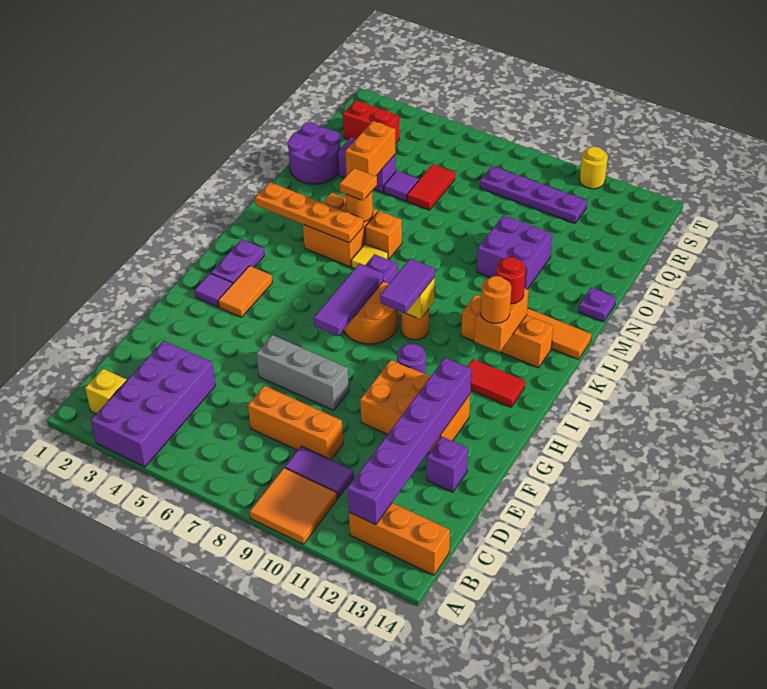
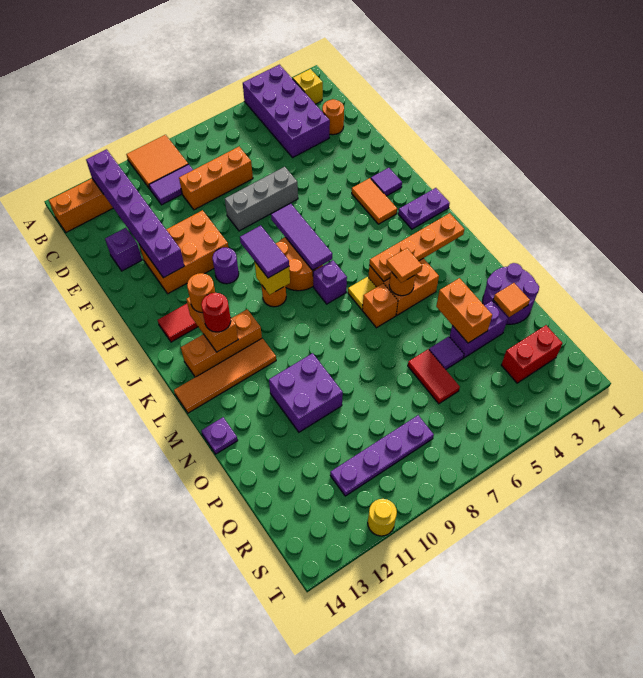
none -> orange round brick D2 level 1
purple plate I2:J2 level 1 -> purple plate J1:J2 level 1
none -> orange tile P2 level 2

